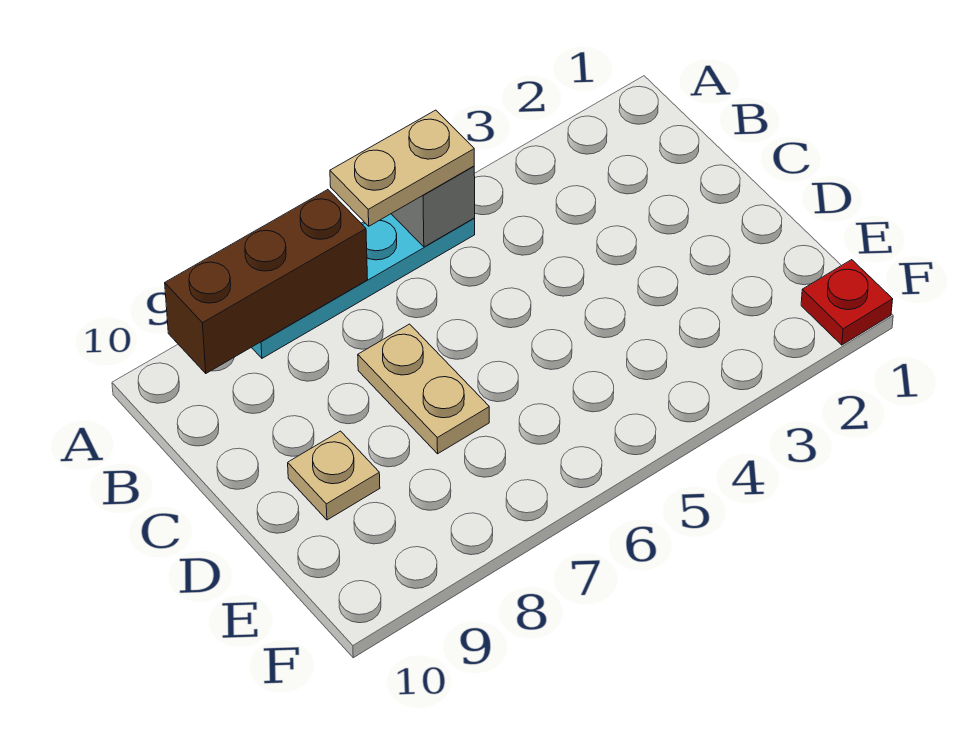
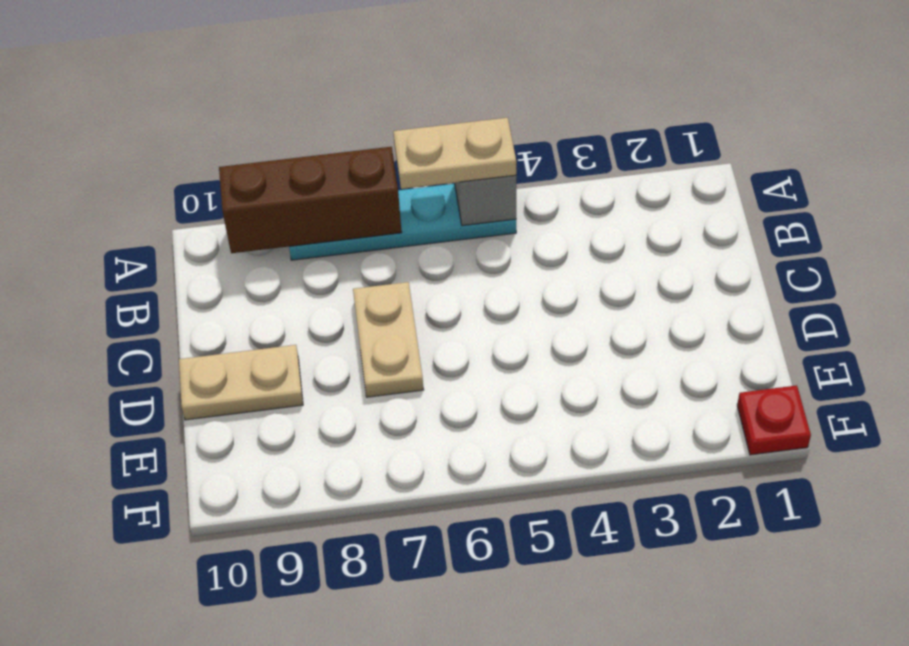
tan plate D9 level 1 -> tan plate D9:D10 level 1

